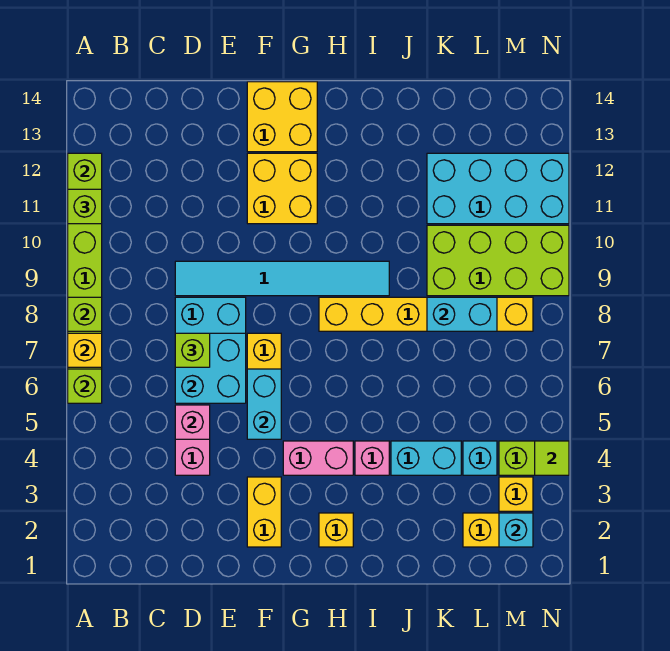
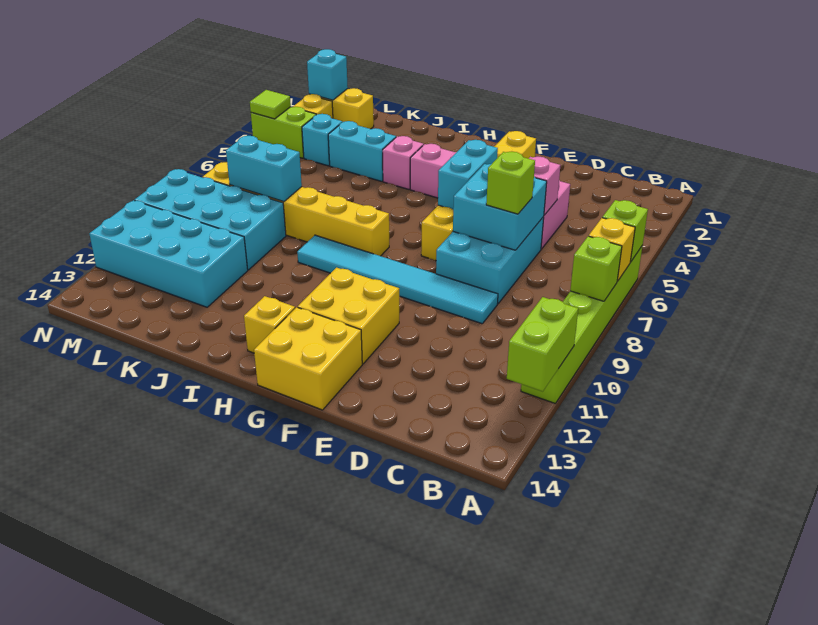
lime brick A11 level 3 -> none
yellow brick H2 level 1 -> yellow brick H13 level 1
lime brick K9:N10 level 1 -> cyan brick K9:N10 level 1

